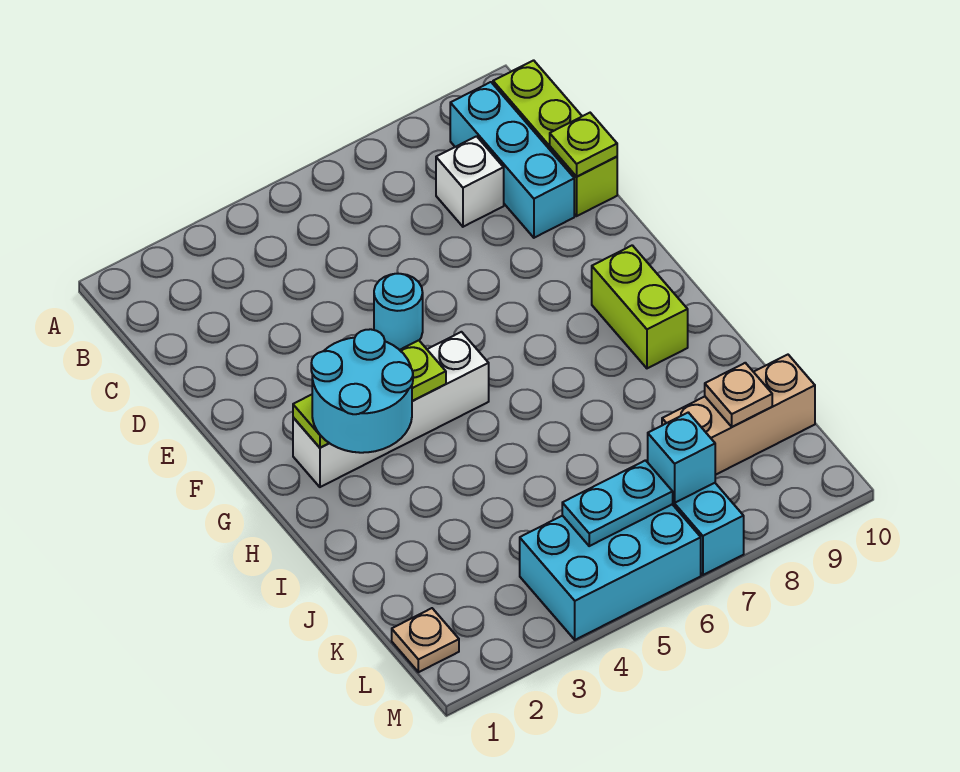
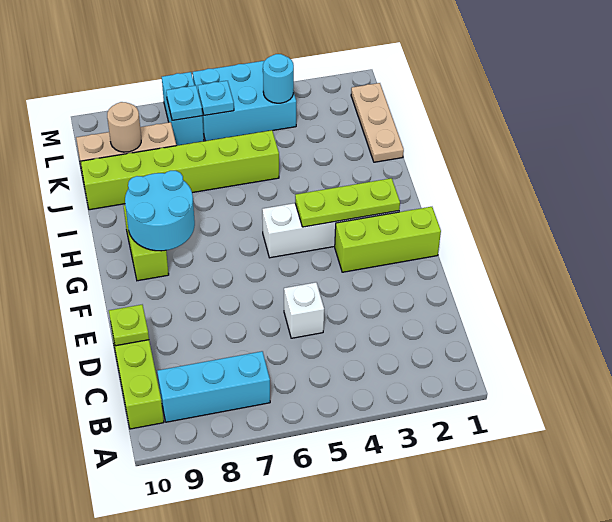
cyan brick B9:D9 level 1 -> cyan brick B7:B9 level 1
white brick C8 level 1 -> white brick D5 level 1
cyan round brick E5 level 1 -> cyan round brick L4 level 2
none -> lime brick F1:F3 level 1
cyan round brick G2:H3 level 3 -> cyan round brick G8:H9 level 2
none -> lime brick J5:J10 level 1
tan plate K9 level 2 -> tan round brick K9 level 2
tan plate L1 level 1 -> tan plate J1:L1 level 1
cyan plate L5:L6 level 2 -> cyan plate L6 level 2
cyan brick L7 level 2 -> cyan plate L7 level 2

